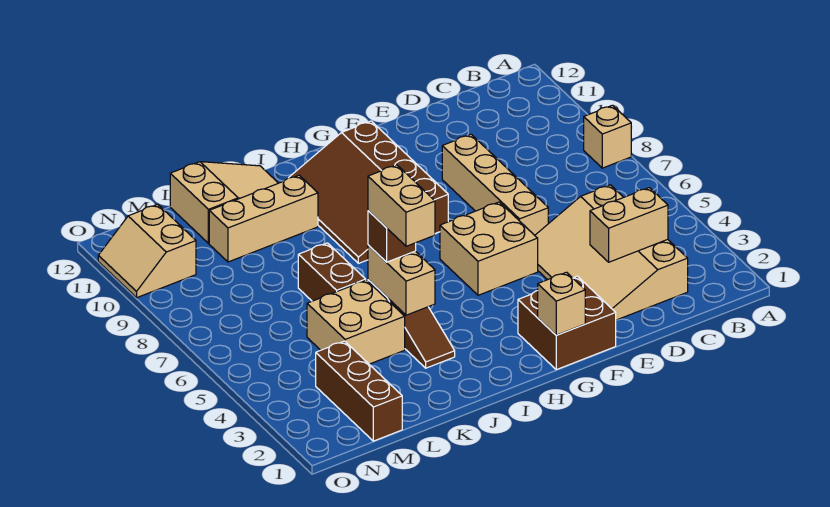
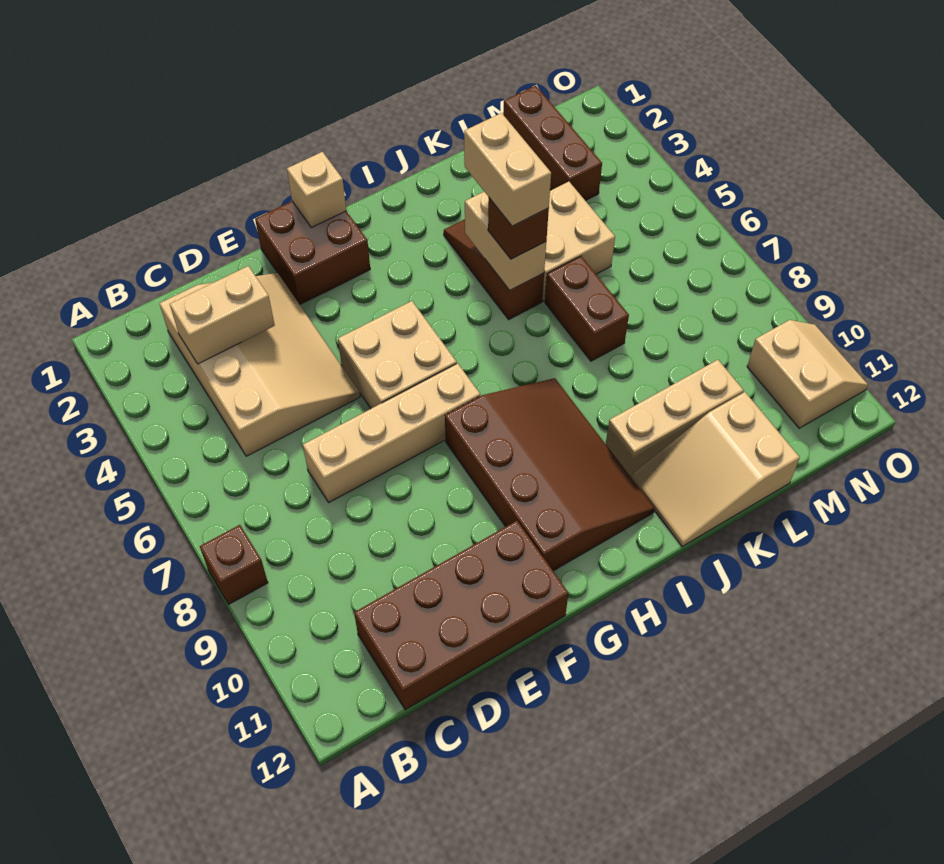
tan brick A8 level 1 -> brown brick A8 level 1
none -> brown brick C11:F12 level 1
tan brick E6:E9 level 1 -> tan brick D7:G7 level 1

